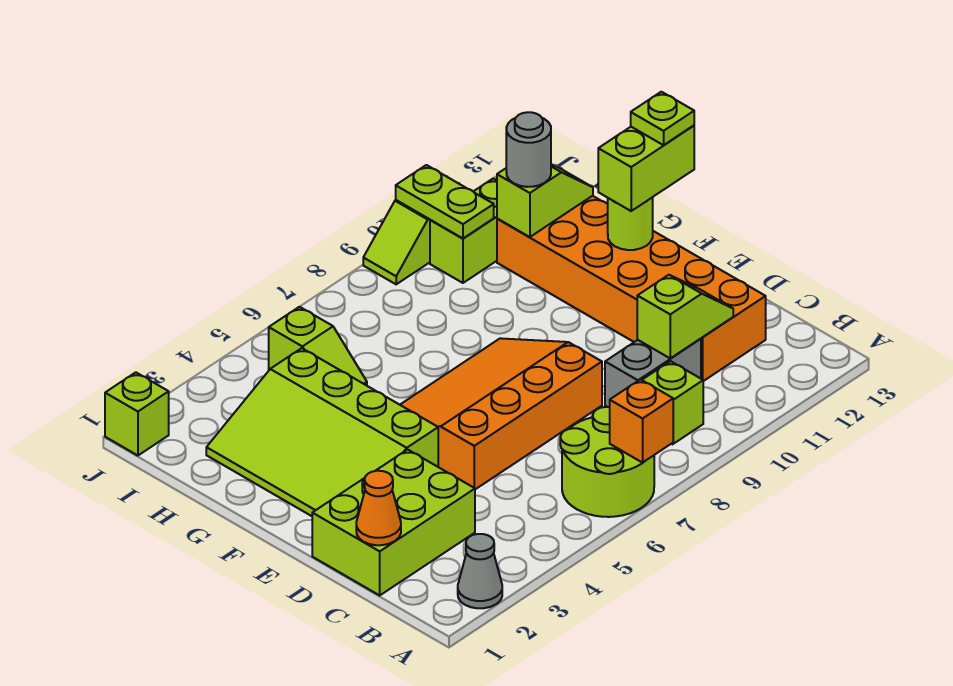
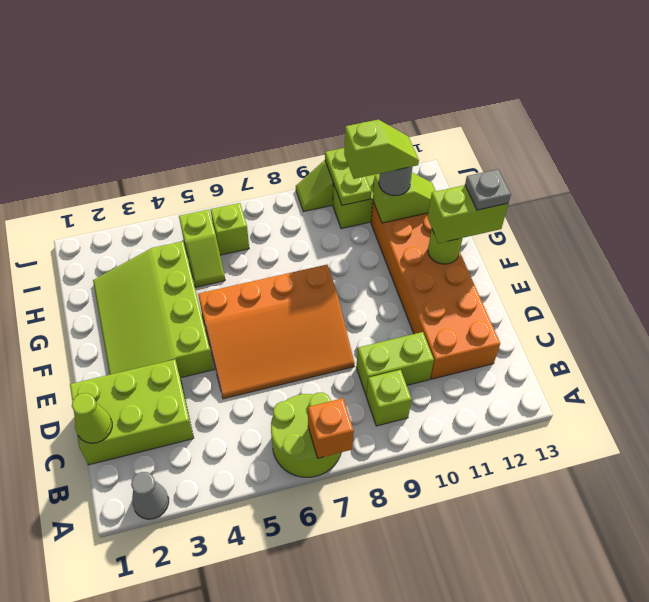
orange cone C1 level 2 -> lime cone C1 level 2
grey brick C9:C10 level 1 -> lime brick C9:C10 level 1
lime slope C10:C11 level 2 top 10 -> lime slope H10:H11 level 4 top 10
orange slope D5:F8 level 1 top D -> orange slope D5:F8 level 1 top F
lime plate F13 level 4 -> grey plate F13 level 4
lime brick J1 level 1 -> lime brick I6 level 1

